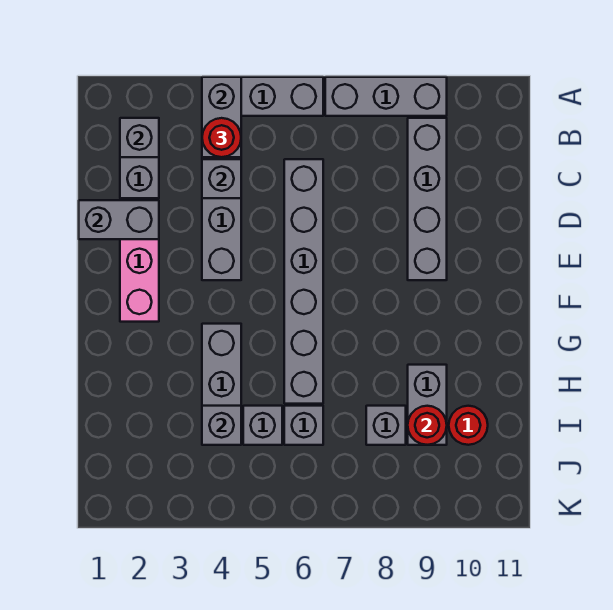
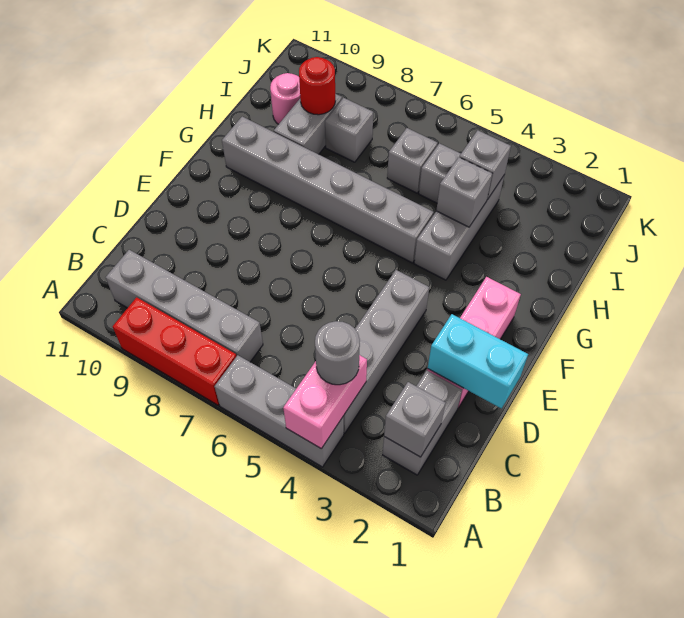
grey brick A4:B4 level 2 -> pink brick A4:B4 level 2
grey brick A7:A9 level 1 -> red brick A7:A9 level 1
red round brick B4 level 3 -> grey round brick B4 level 3
grey brick B9:E9 level 1 -> grey brick B7:B10 level 1
grey brick C4 level 2 -> grey brick H4 level 2
grey brick C6:H6 level 1 -> grey brick G5:G10 level 1
grey brick D1:D2 level 2 -> cyan brick D1:D2 level 2
red round brick I10 level 1 -> pink round brick I10 level 1

